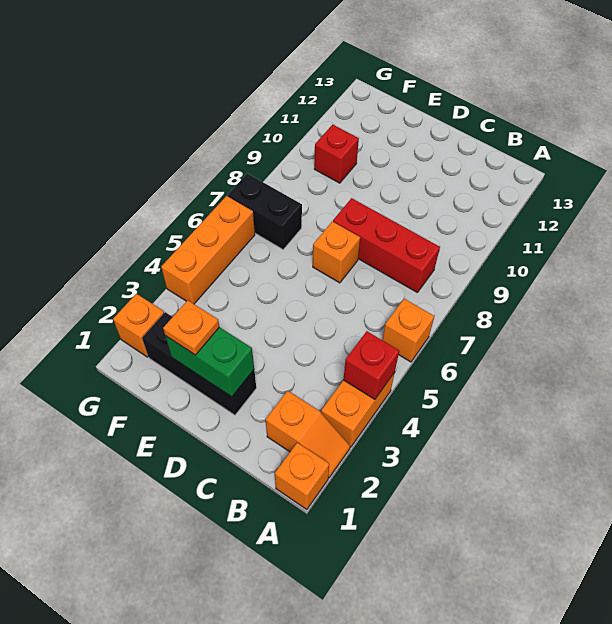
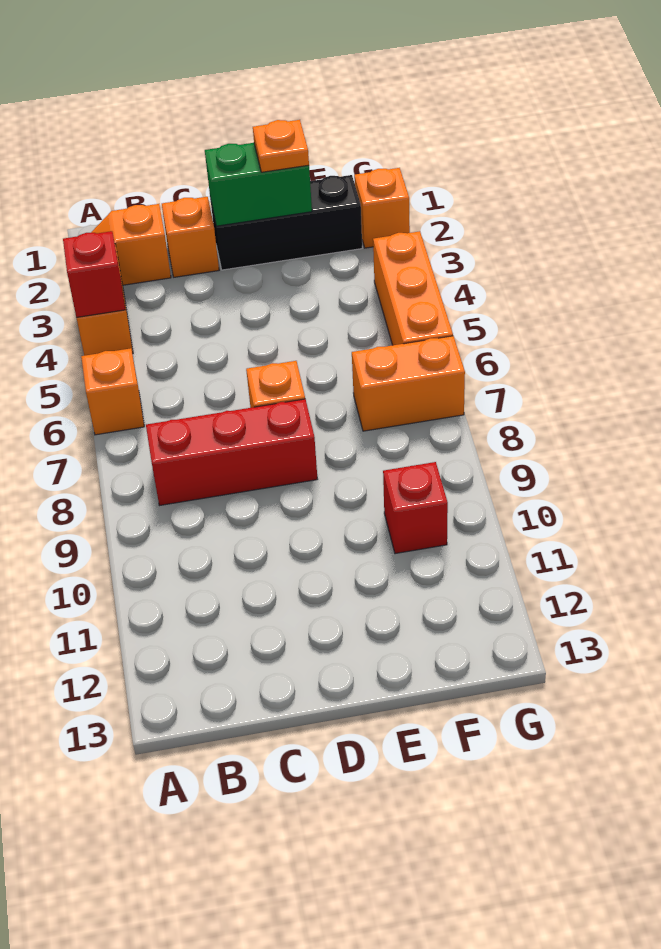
orange brick A1 level 1 -> orange brick C2 level 1
black brick F7:G7 level 1 -> orange brick F7:G7 level 1

